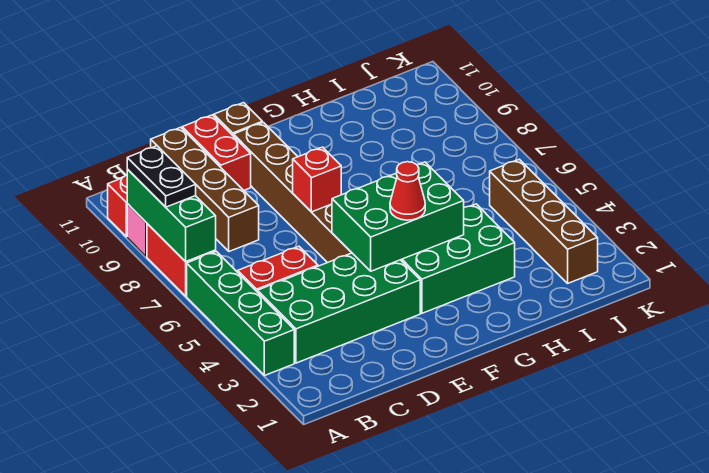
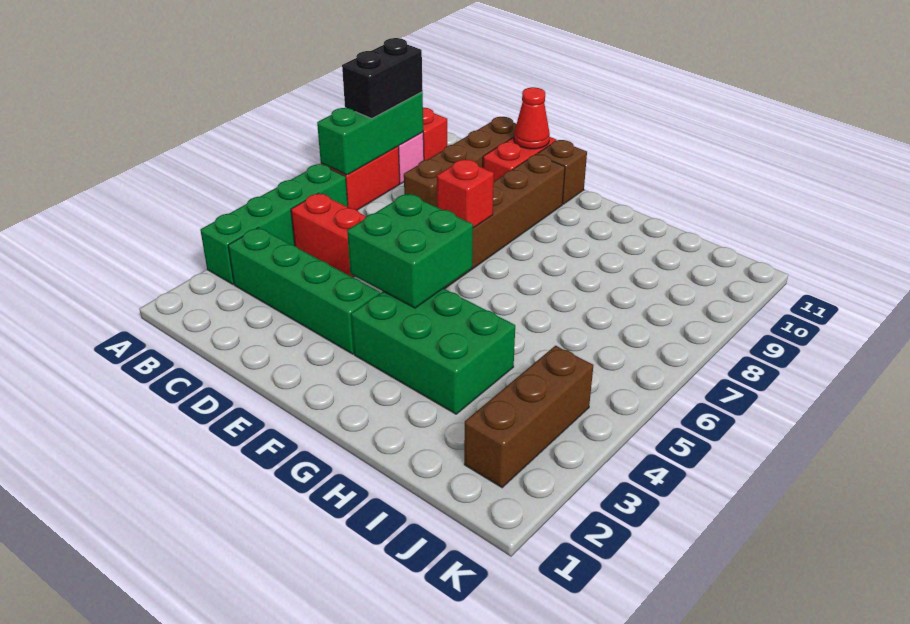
black plate A8:A9 level 3 -> black brick A8:A9 level 3
green brick B3:E4 level 1 -> green brick B3:E3 level 1
green brick E4:G5 level 2 -> green brick E4:F5 level 2
red cone F4 level 3 -> red cone D11 level 2
brown brick J2:J5 level 1 -> brown brick J2:J4 level 1

